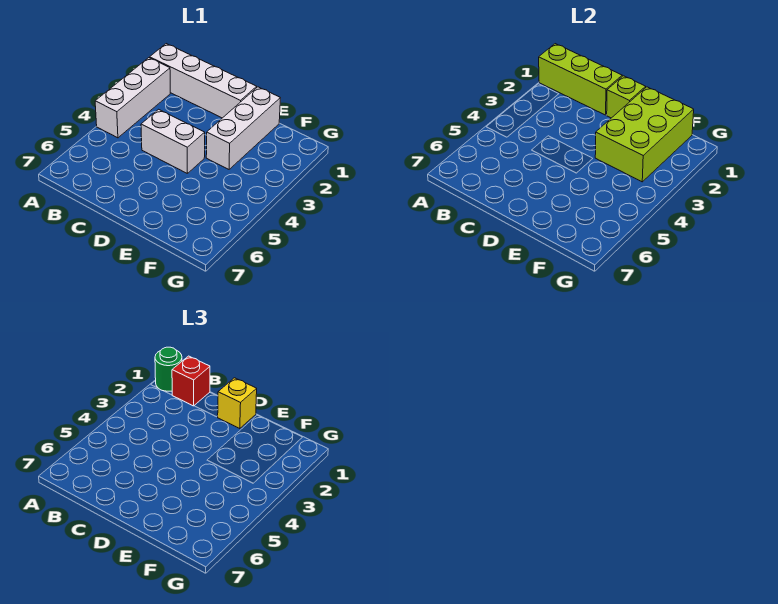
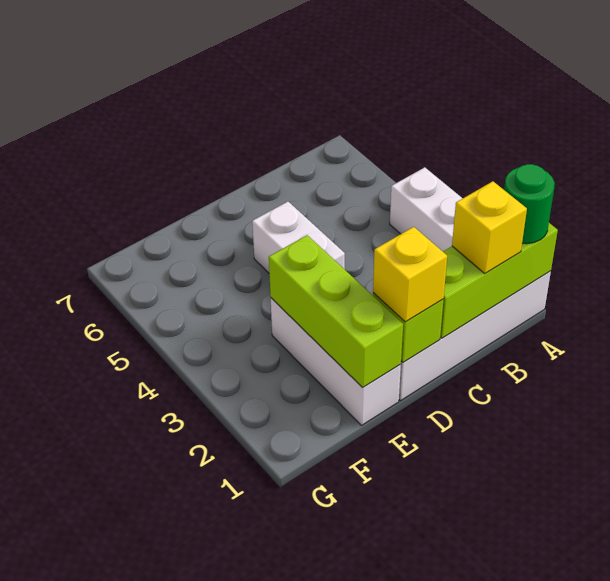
red brick B1 level 3 -> yellow brick B1 level 3
white brick C4:D4 level 1 -> white brick D4:D5 level 1
lime brick E1:F3 level 2 -> lime brick E1:E3 level 2

